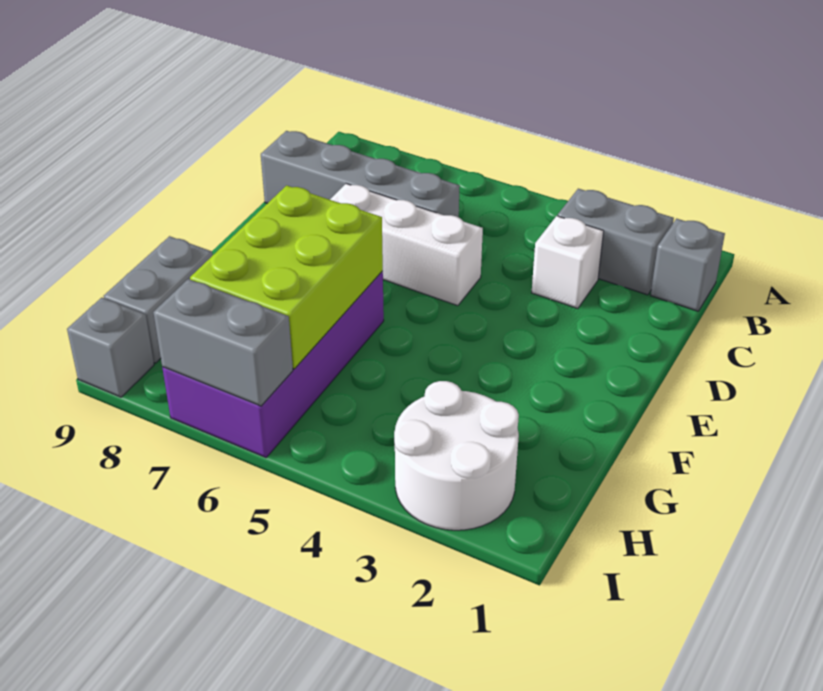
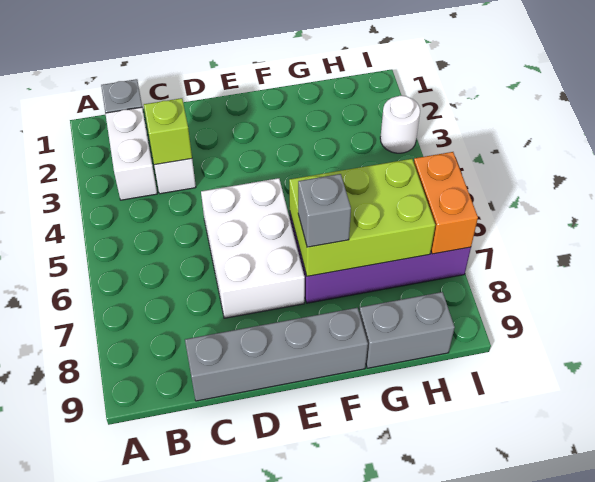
grey brick B2:B3 level 1 -> white brick B2:B3 level 1
none -> lime brick C3 level 2
grey brick C6:C9 level 1 -> grey brick C9:F9 level 1
white brick D5:D7 level 1 -> white brick D5:E7 level 1
white round brick H2:I3 level 1 -> white round brick I3 level 1
grey brick I6:I7 level 2 -> orange brick I6:I7 level 2
grey brick I9 level 1 -> grey brick F7 level 3

